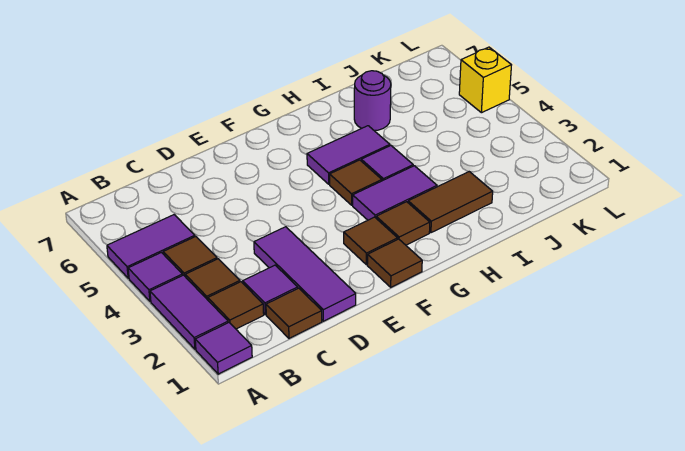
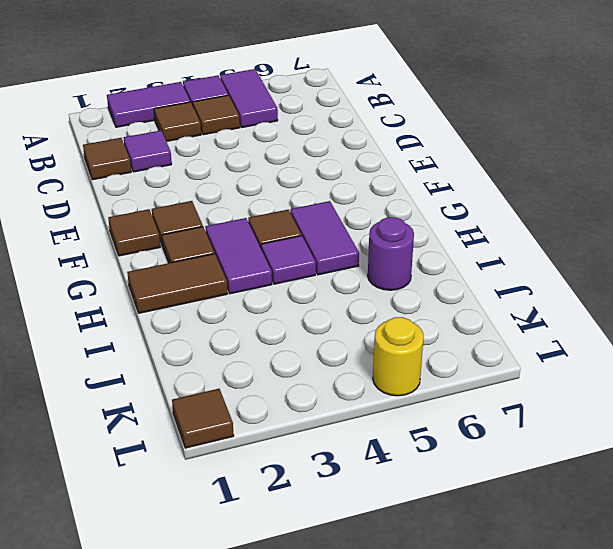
purple tile A1 level 1 -> none
brown tile B2 level 1 -> brown tile L1 level 1
purple tile D1:D3 level 1 -> none
brown tile H2:I2 level 1 -> brown tile H1:H2 level 1
yellow brick L5 level 1 -> yellow round brick L5 level 1

